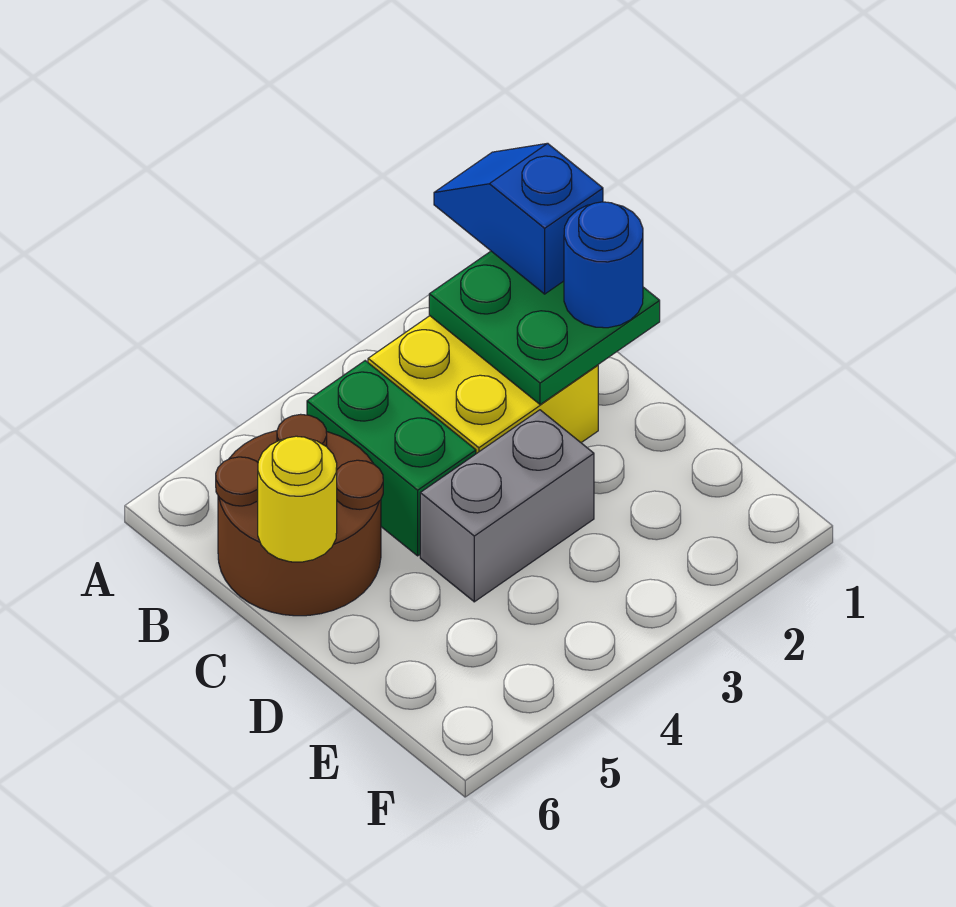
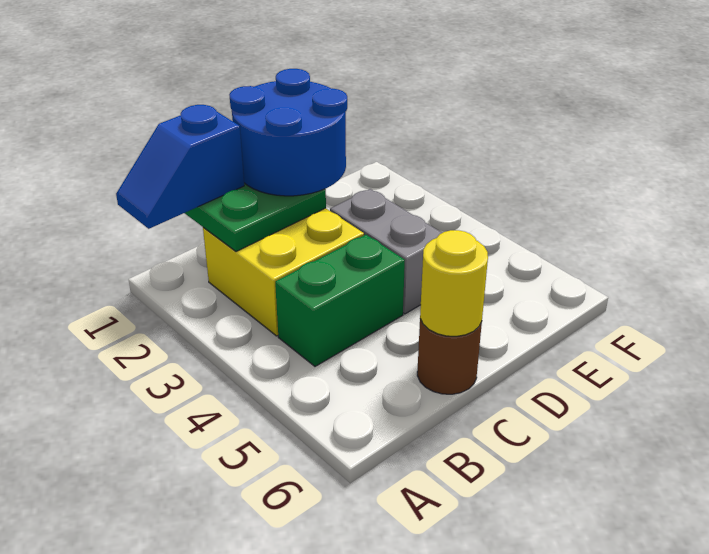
brown round brick B5:C6 level 1 -> brown round brick C6 level 1
blue round brick C1 level 3 -> blue round brick C1:D2 level 3

